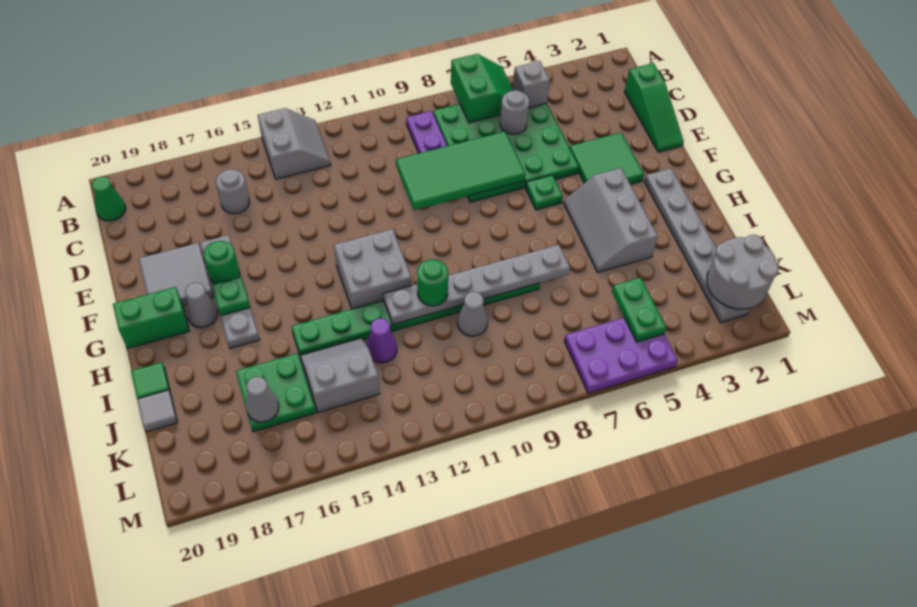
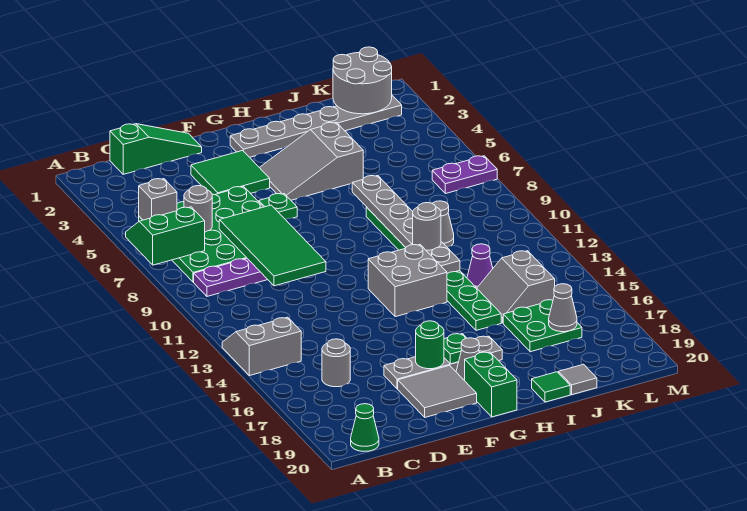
grey slope G4:I5 level 1 top 4 -> grey slope G4:I5 level 1 top I
green round brick I11 level 3 -> grey round brick I11 level 3
green plate K5:L5 level 2 -> none
purple plate L5:M7 level 1 -> purple plate L7:M7 level 1

